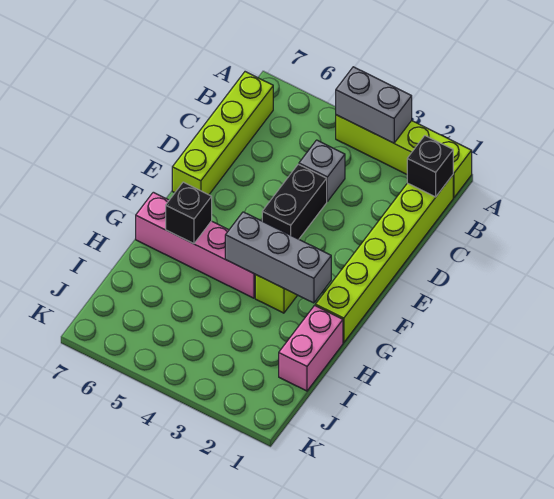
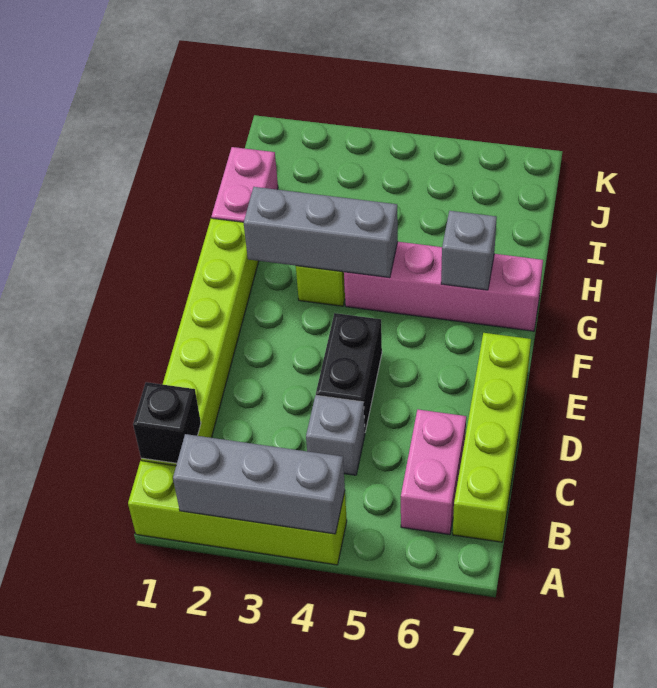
grey brick A3:A4 level 2 -> grey brick A2:A4 level 2
none -> pink brick B6:C6 level 1
black brick G6 level 2 -> grey brick G6 level 2

